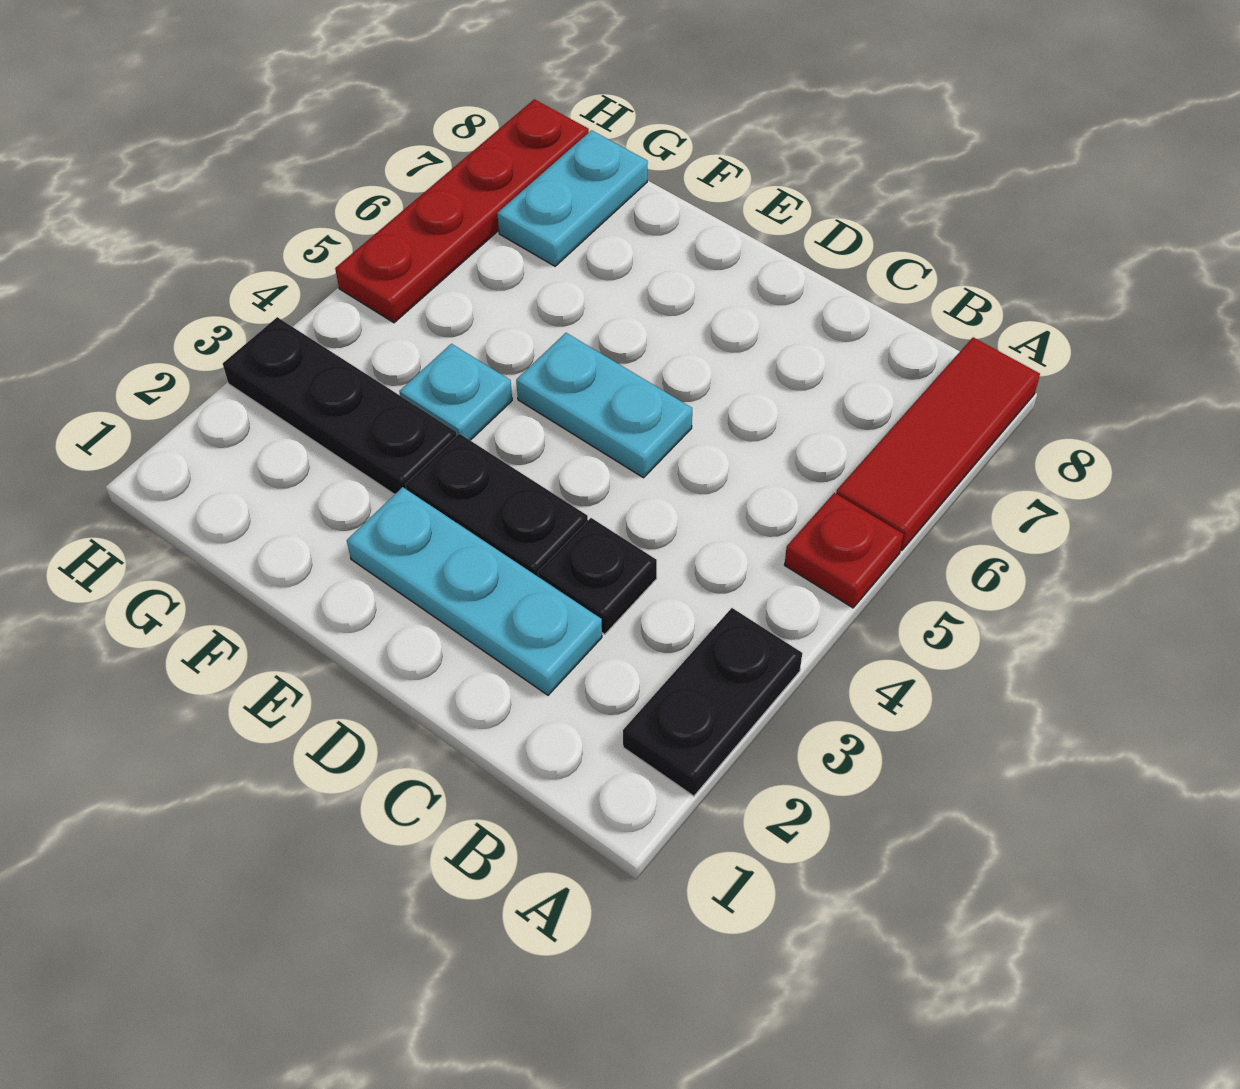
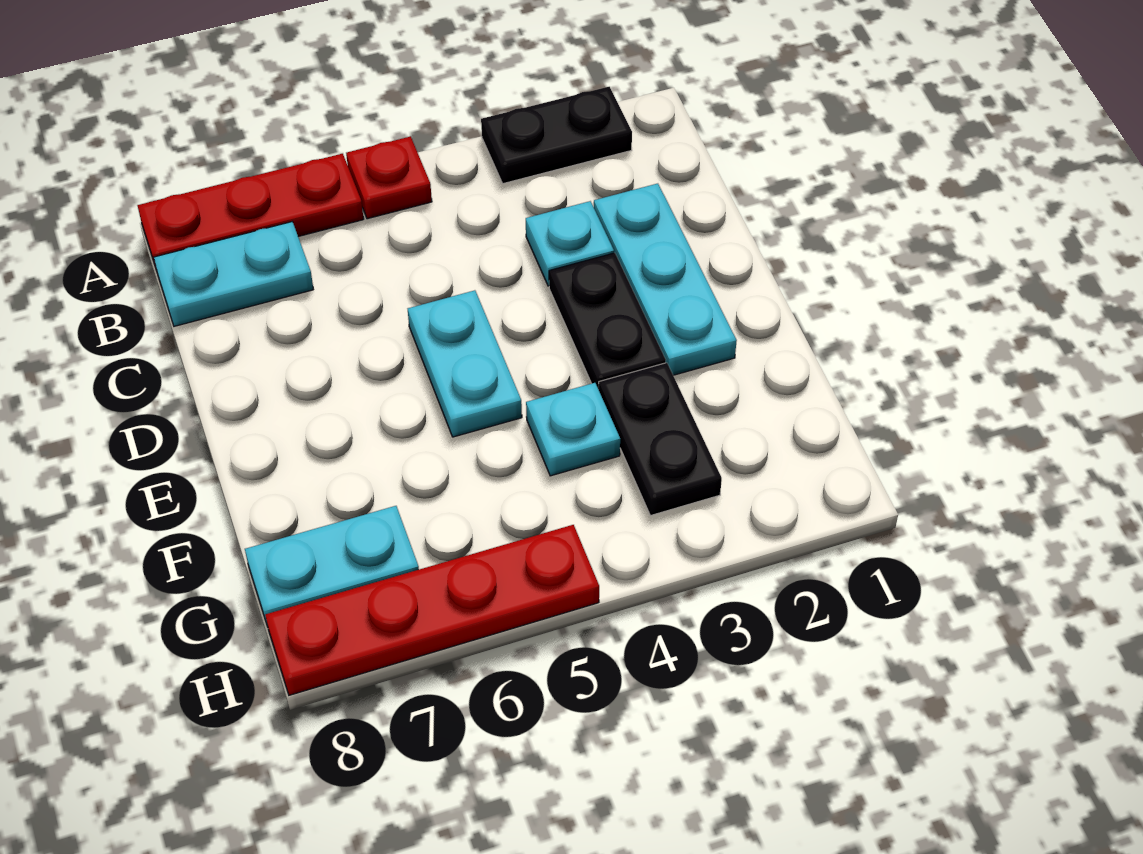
red tile A6:A8 level 1 -> red plate A6:A8 level 1
none -> cyan plate B7:B8 level 1
black plate C3 level 1 -> cyan plate C3 level 1
black plate F3:H3 level 1 -> black plate F3:G3 level 1

